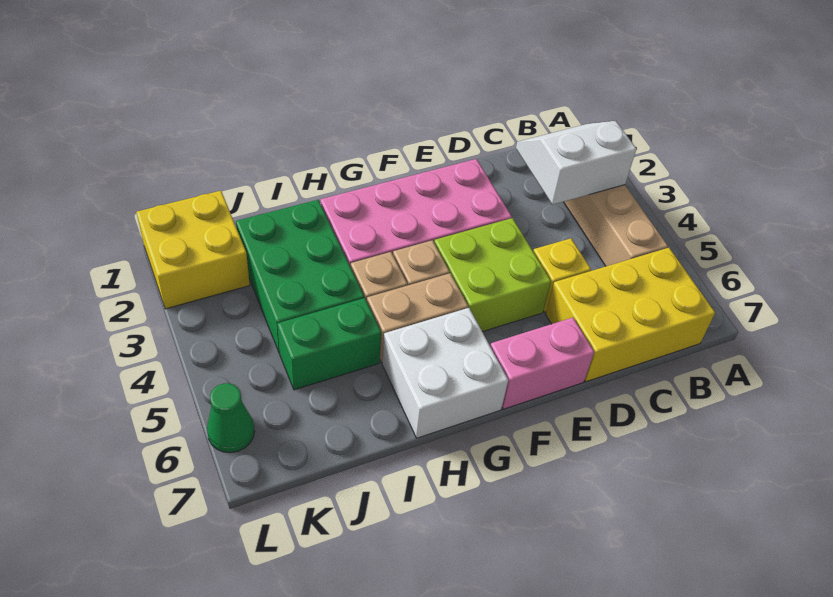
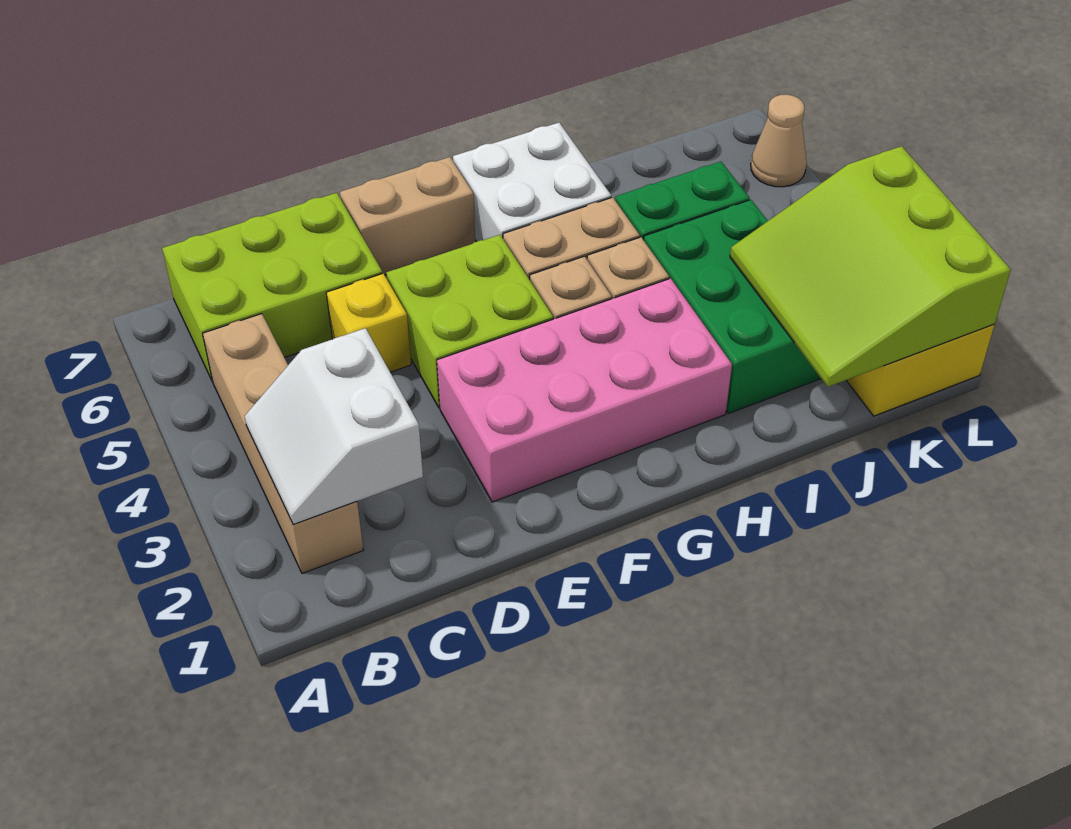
white slope B2:C3 level 2 top 3 -> white slope B2:C3 level 2 top C
yellow brick B6:D7 level 1 -> lime brick B6:D7 level 1
pink brick E7:F7 level 1 -> tan brick E7:F7 level 1
none -> lime slope J1:L3 level 2 top L
green cone L6 level 1 -> tan cone L6 level 1

